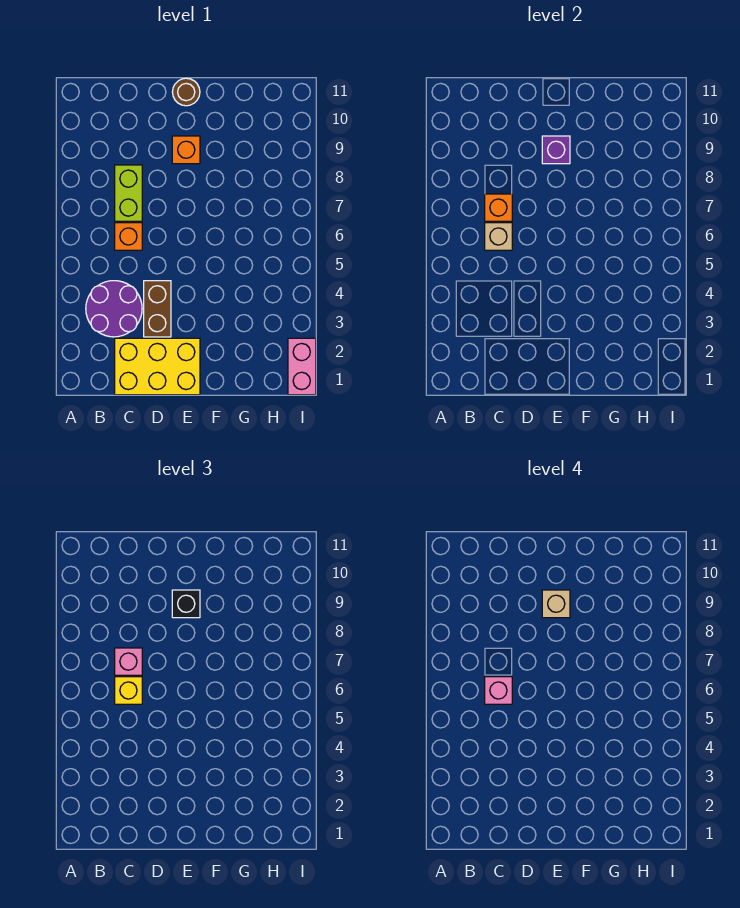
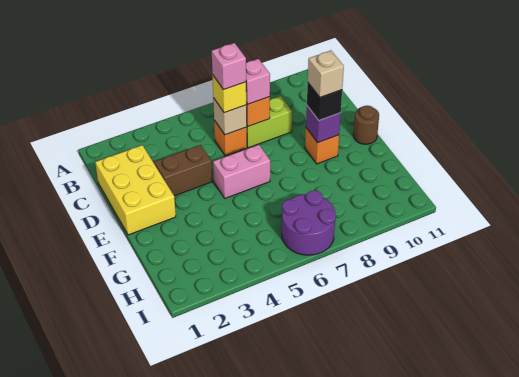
purple round brick B3:C4 level 1 -> purple round brick H6:I7 level 1
pink brick I1:I2 level 1 -> pink brick E5:E6 level 1

